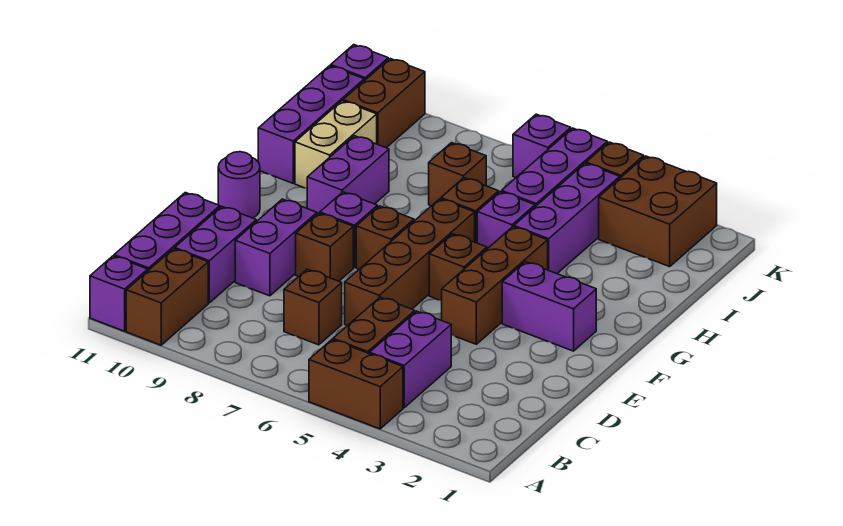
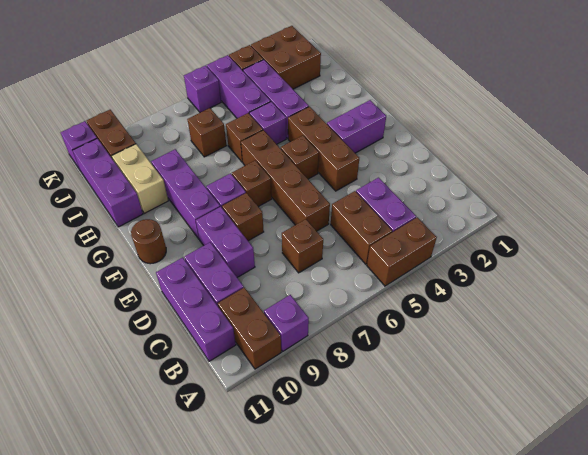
purple brick A11 level 1 -> purple brick A9 level 1
purple round brick F11 level 1 -> brown round brick F11 level 1
purple brick G9:H9 level 1 -> purple brick F9:H9 level 1

